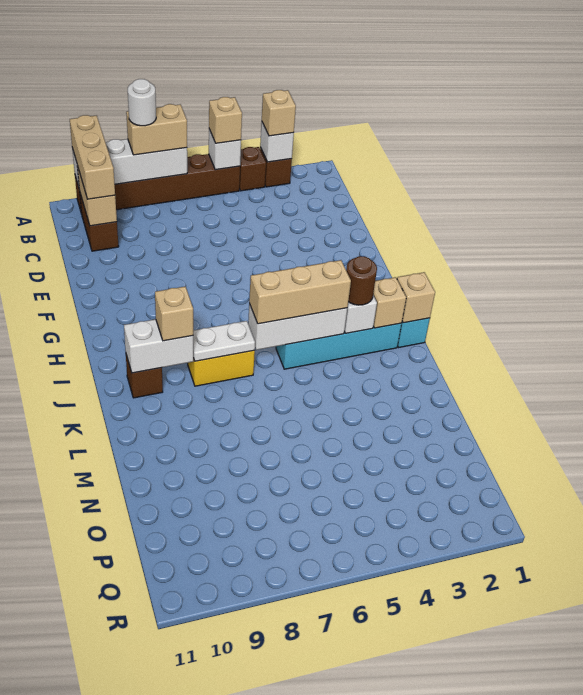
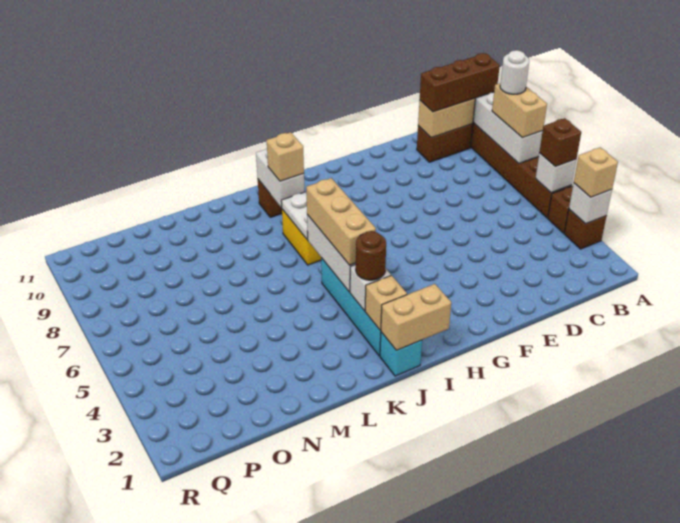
tan brick A5 level 3 -> brown brick A5 level 3
tan brick A10:C10 level 3 -> brown brick A10:C10 level 3
tan brick J1 level 2 -> tan brick I1:J1 level 2

